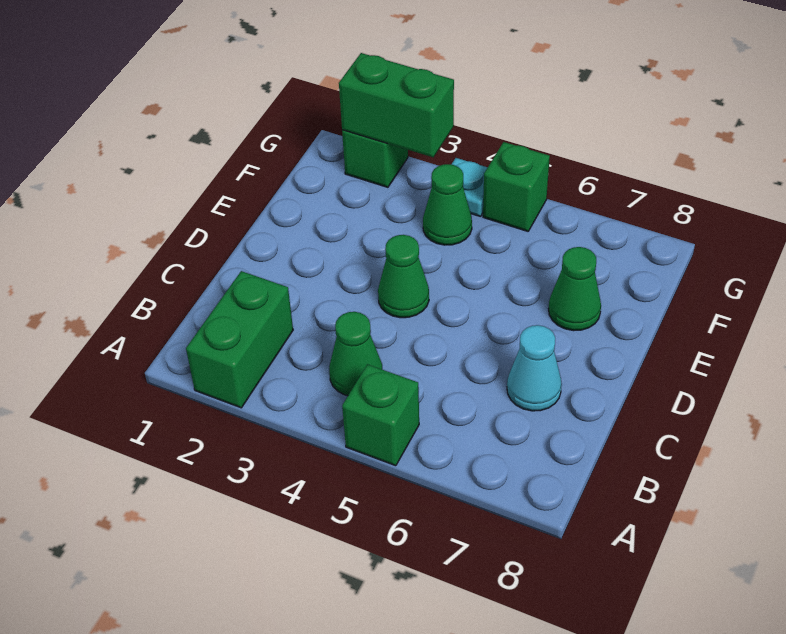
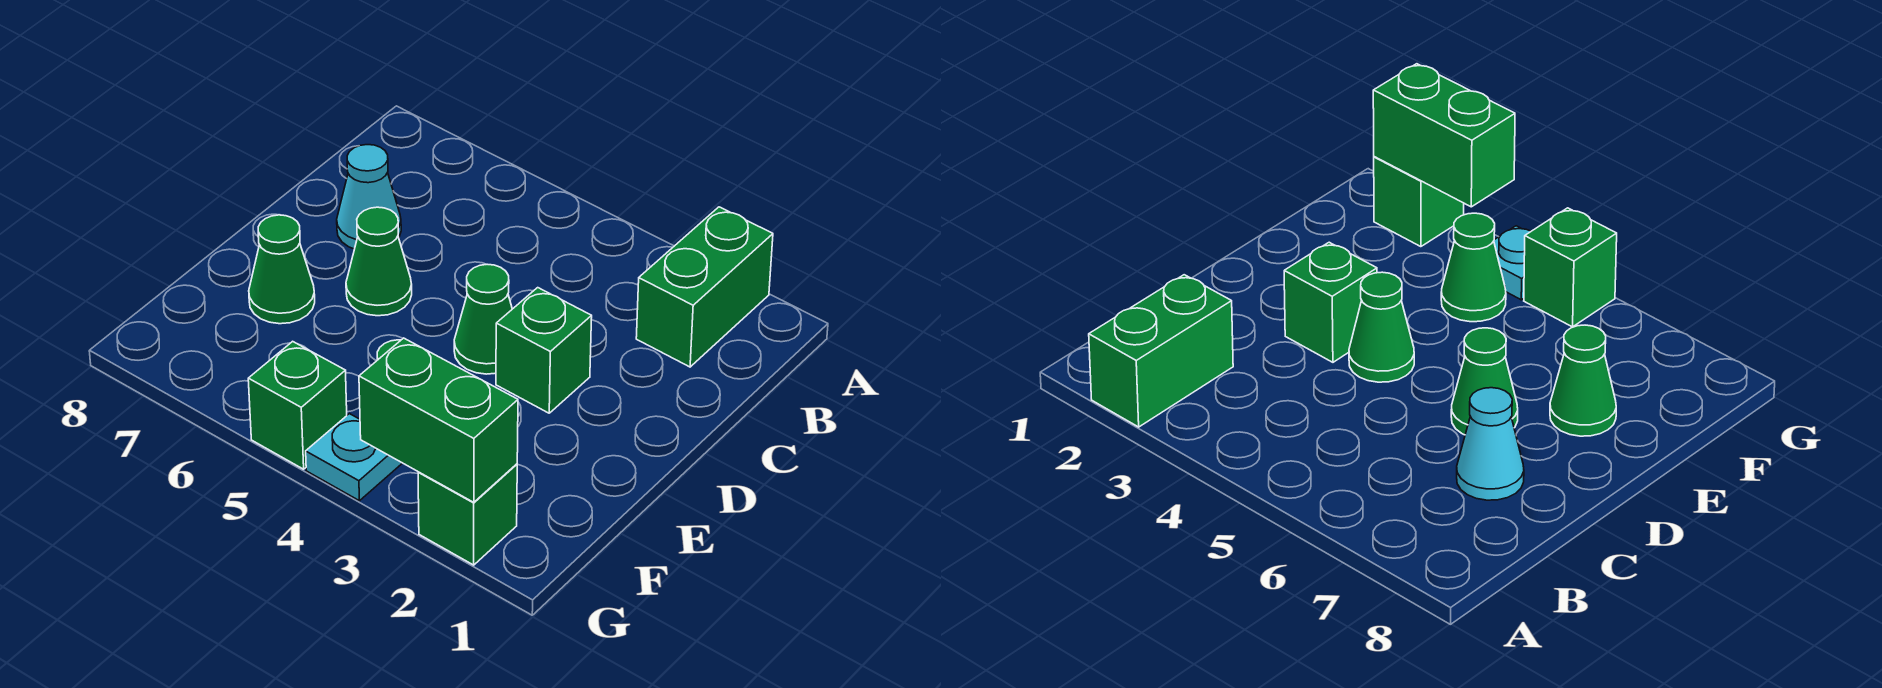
green brick A5 level 1 -> green brick D3 level 1
green cone B4 level 1 -> green cone D6 level 1

